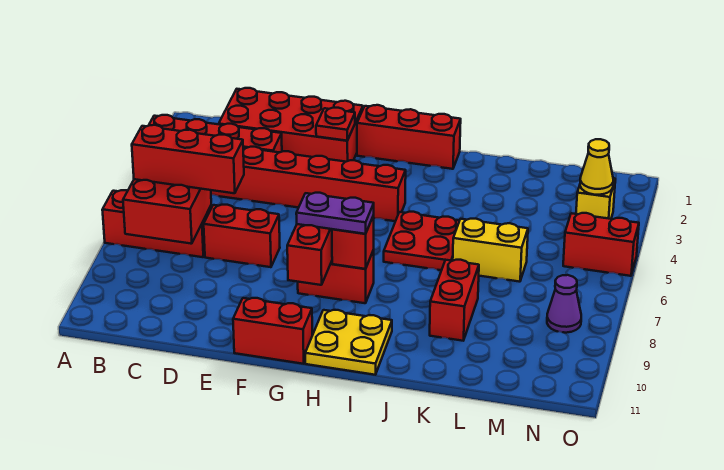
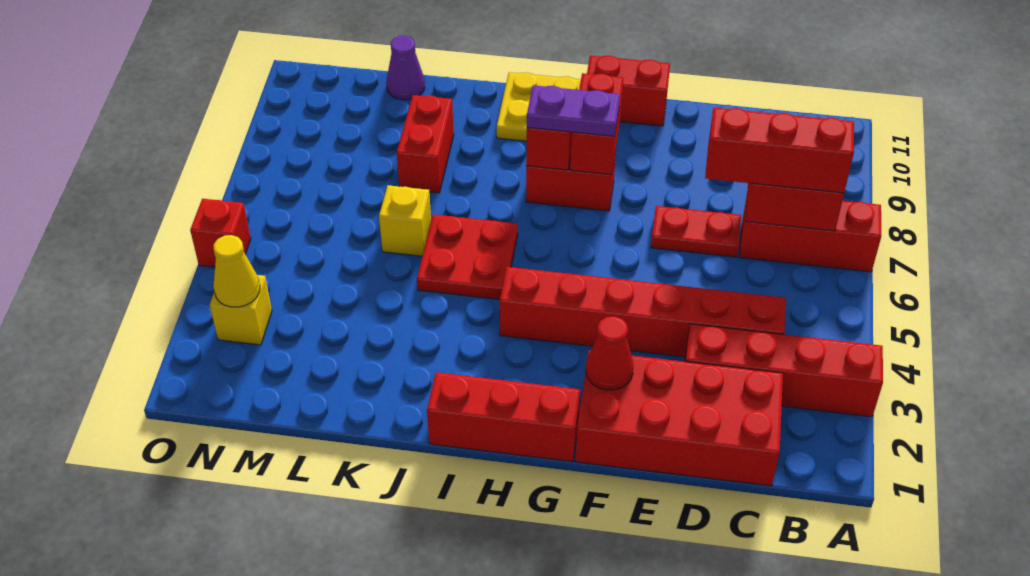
red brick D7:E7 level 1 -> red plate D7:E7 level 1
red plate F2 level 2 -> red cone F2 level 2
yellow brick K6:L6 level 1 -> yellow brick K6 level 1
red brick N5:O5 level 1 -> red brick O5 level 1
purple cone N8 level 1 -> purple cone L11 level 1

